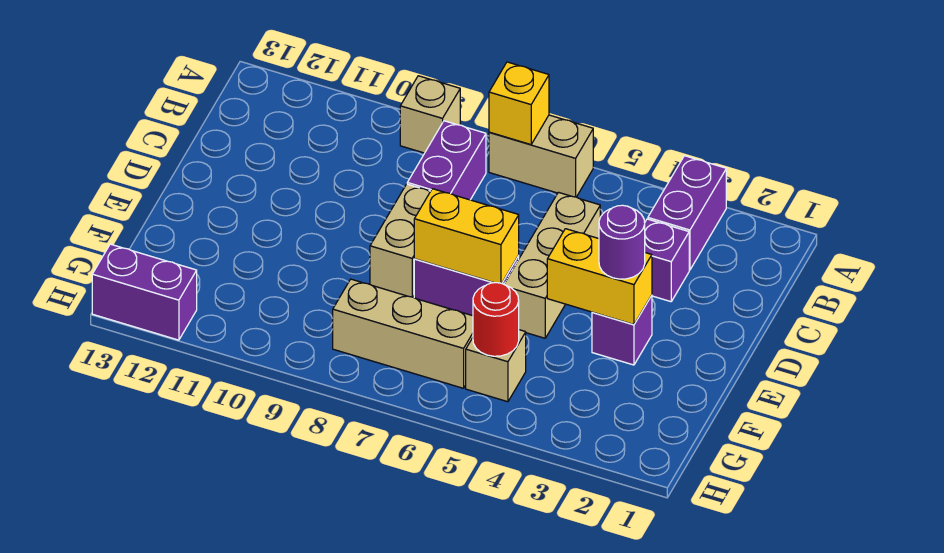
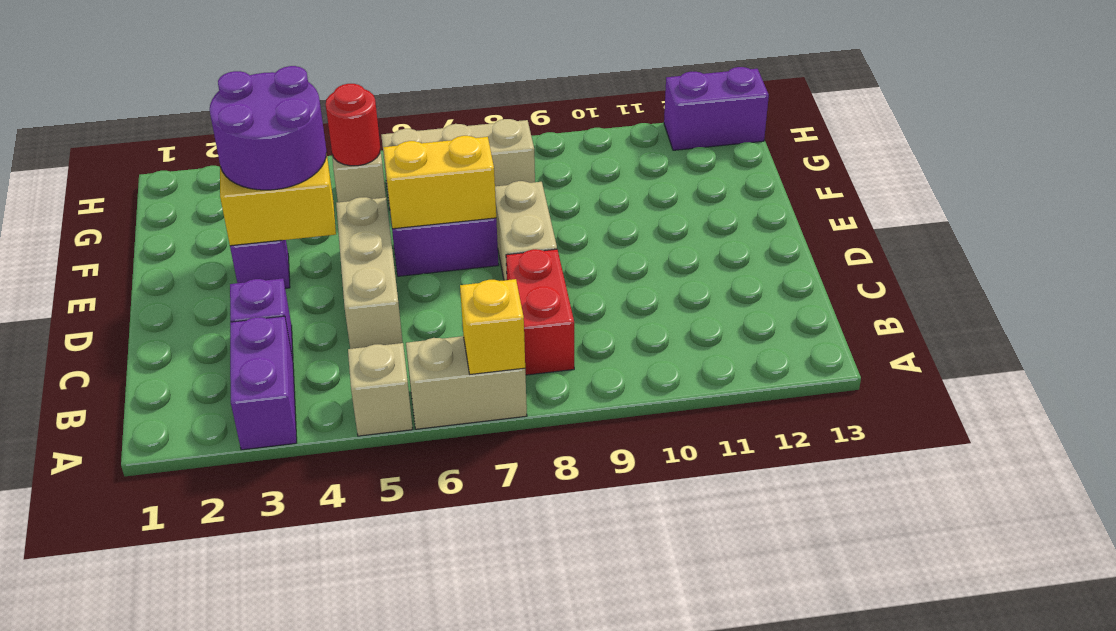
tan brick A9 level 1 -> tan brick A5 level 1
purple brick B8:C8 level 1 -> red brick B8:C8 level 1
purple round brick E3 level 3 -> purple round brick E3:F4 level 3

